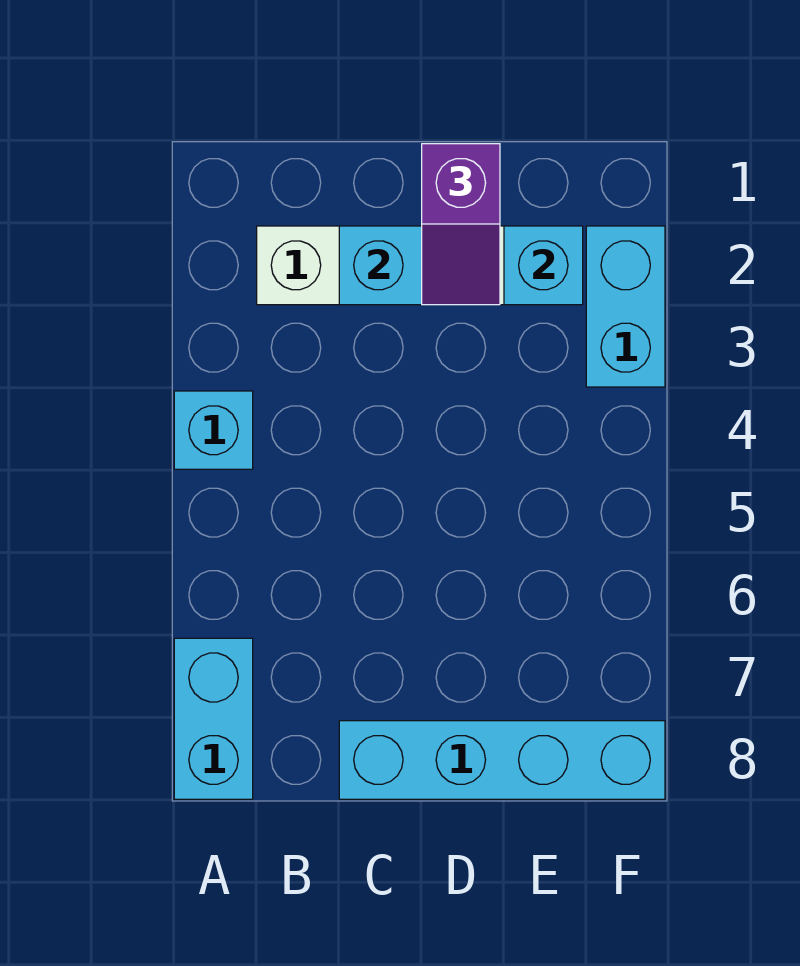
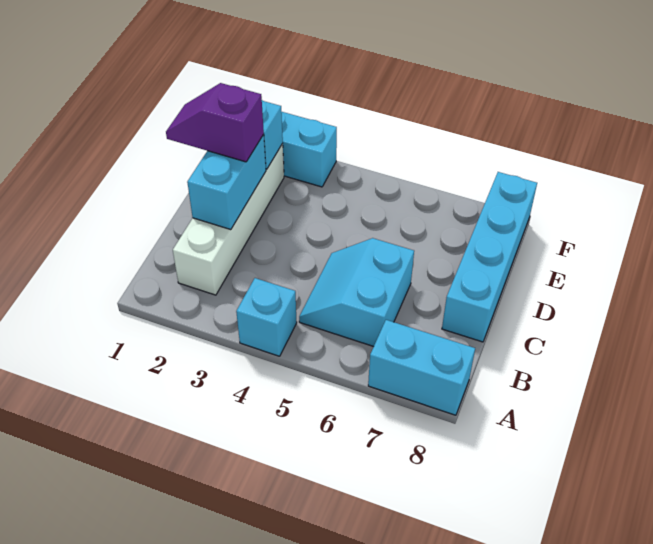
none -> cyan slope B5:C6 level 1 top 6
purple slope D1:D2 level 3 top 1 -> purple slope D1:D2 level 3 top 2

